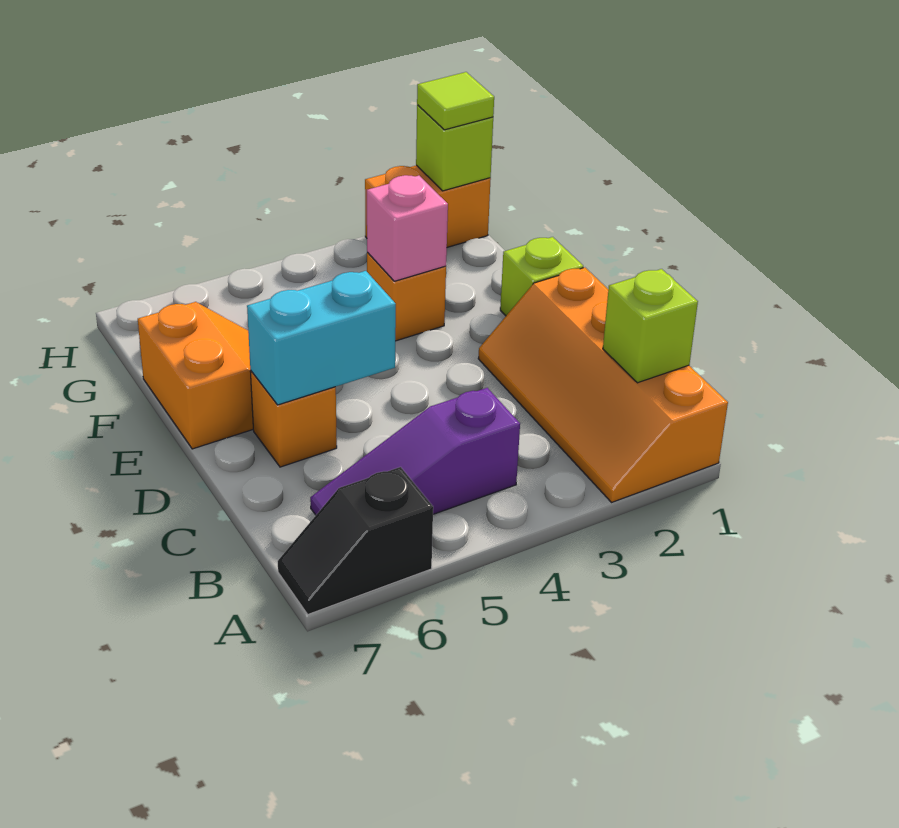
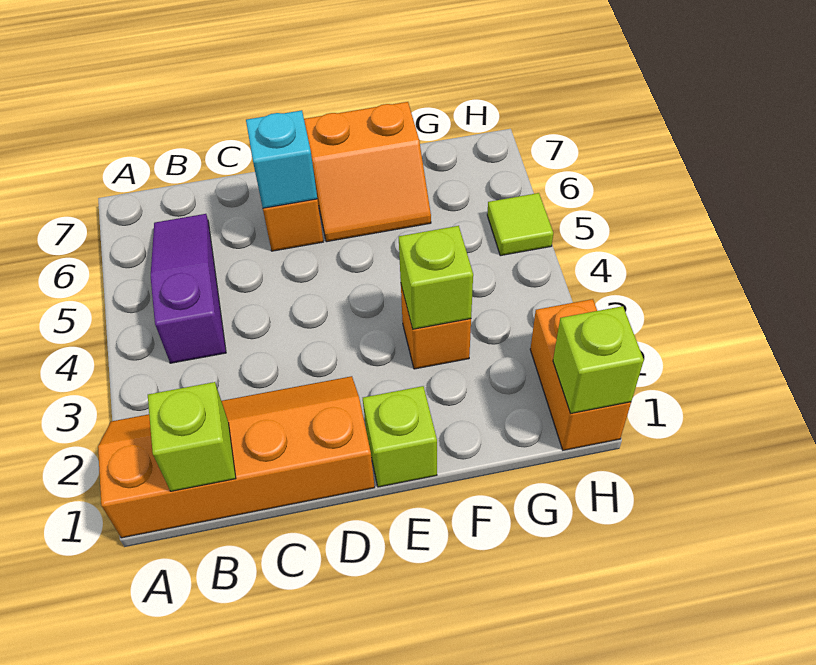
black slope A6:A7 level 1 top 6 -> none
cyan brick D5:D6 level 2 -> cyan brick D6 level 2
pink brick F3 level 2 -> lime brick F3 level 2
lime tile H1 level 3 -> lime tile H5 level 1

